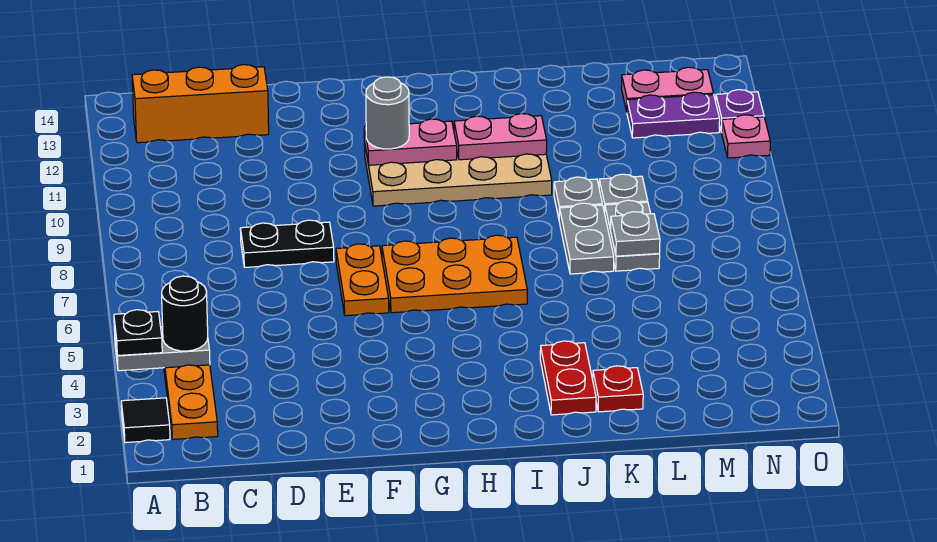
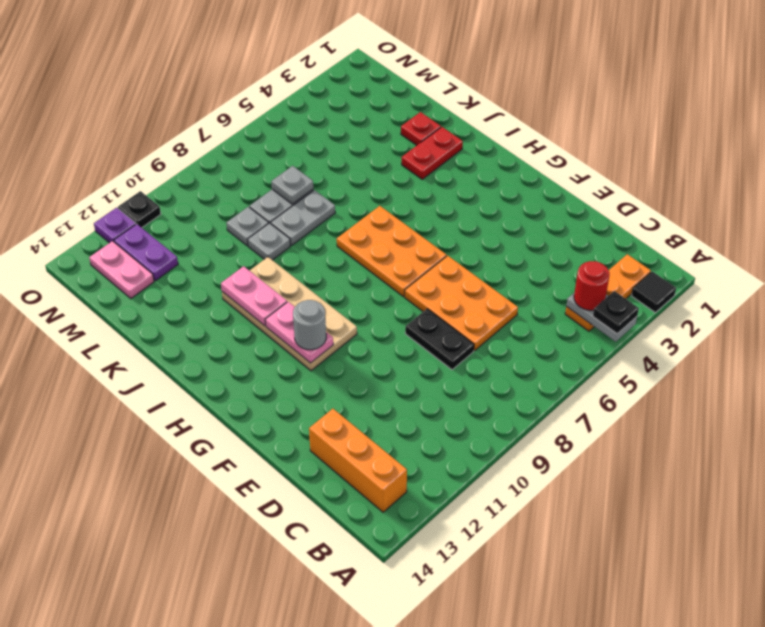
black round brick B4 level 3 -> red round brick B4 level 3
orange plate F6:F7 level 1 -> orange plate D6:F7 level 1
pink plate O11 level 1 -> black plate O11 level 1

